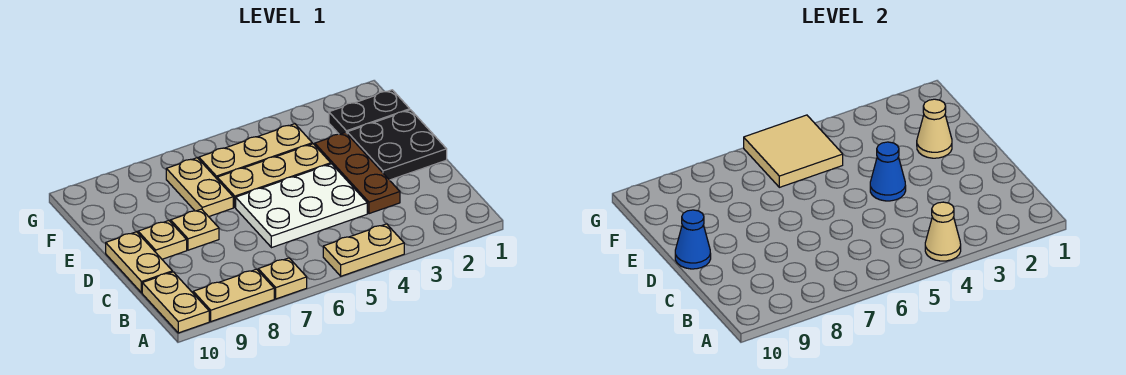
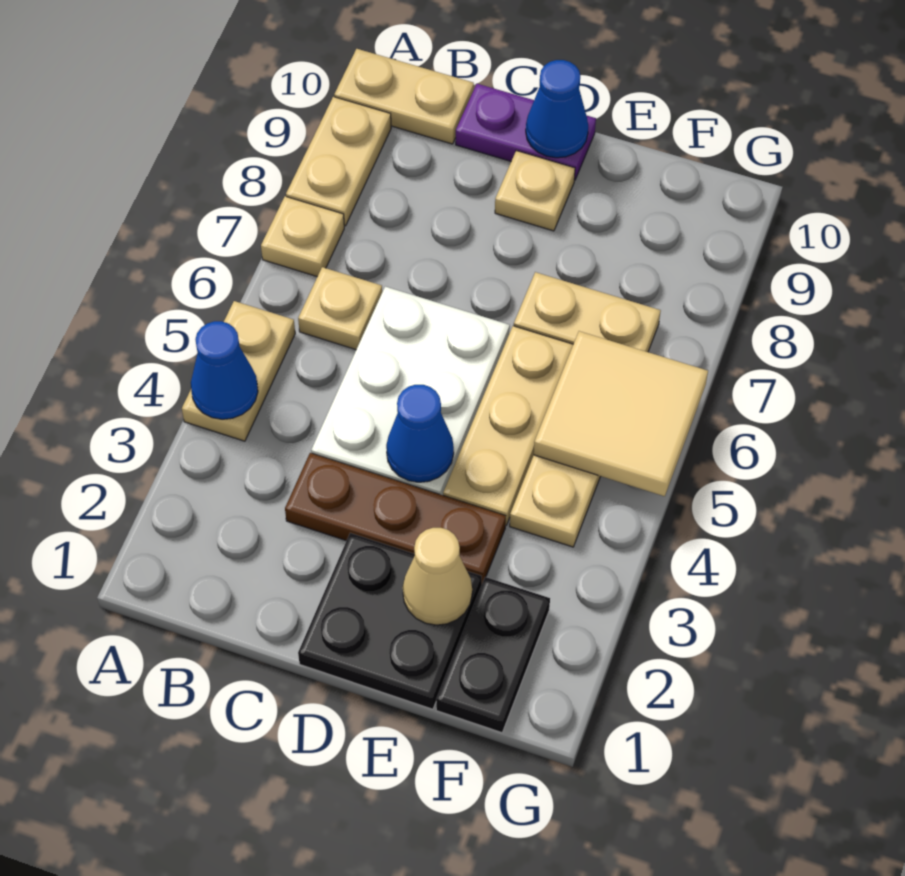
tan cone A4 level 2 -> blue cone A4 level 2
tan plate C10:D10 level 1 -> purple plate C10:D10 level 1
tan plate D8 level 1 -> tan plate B6 level 1

